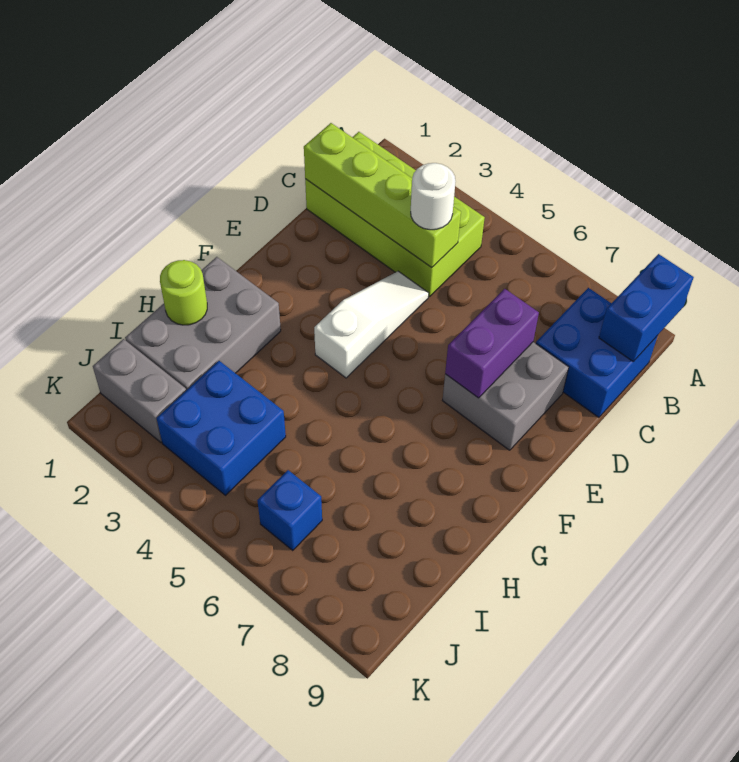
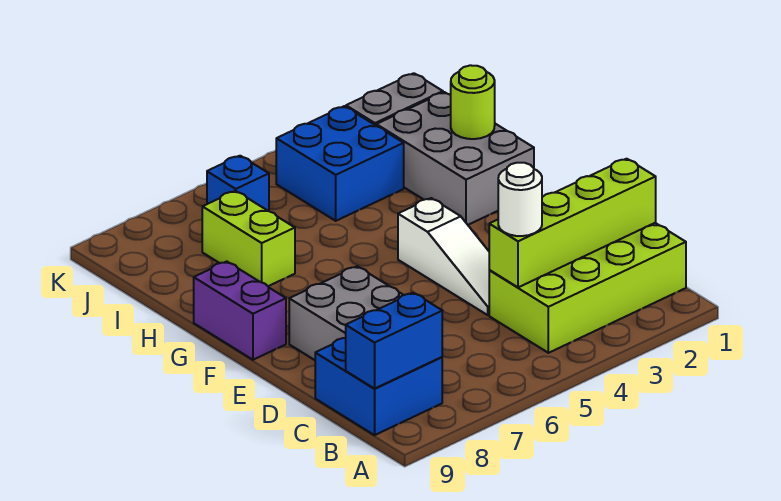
blue brick A9:B9 level 2 -> blue brick B8:B9 level 2
purple brick D7:E7 level 2 -> purple brick F9:G9 level 1
none -> lime brick H7:I7 level 1

